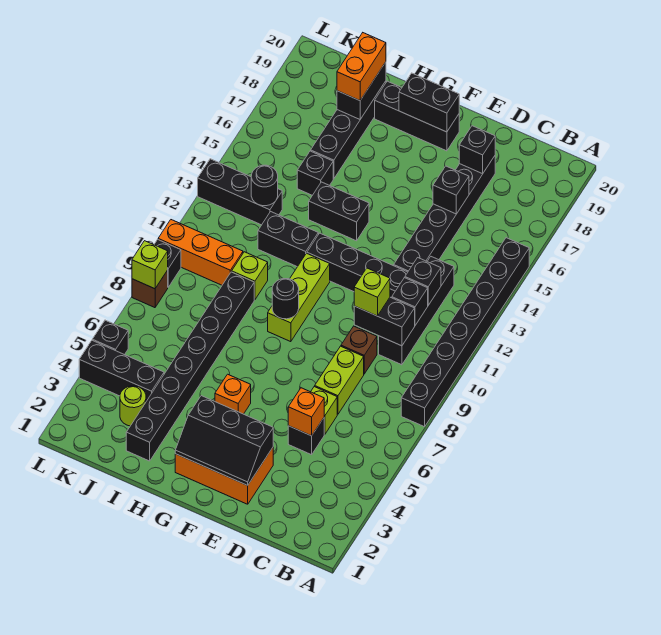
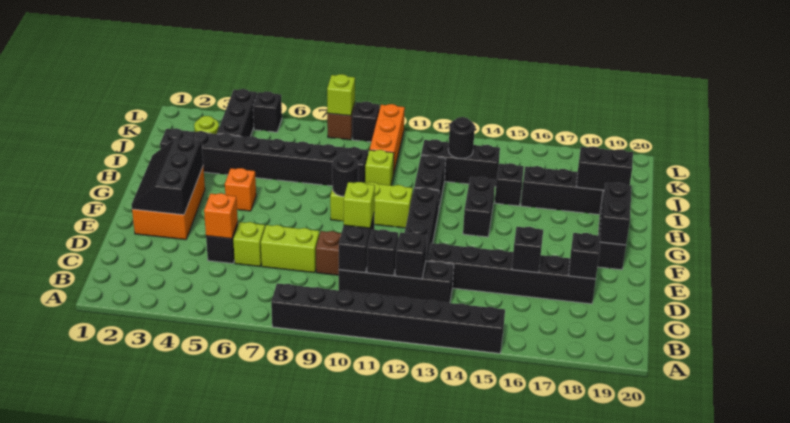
orange brick I18:I19 level 3 -> none
black brick J13:L13 level 1 -> black brick J12:J14 level 1

